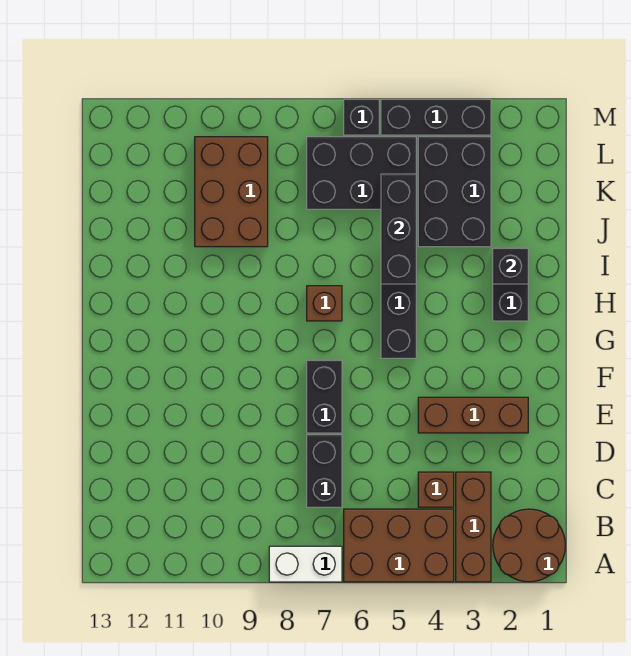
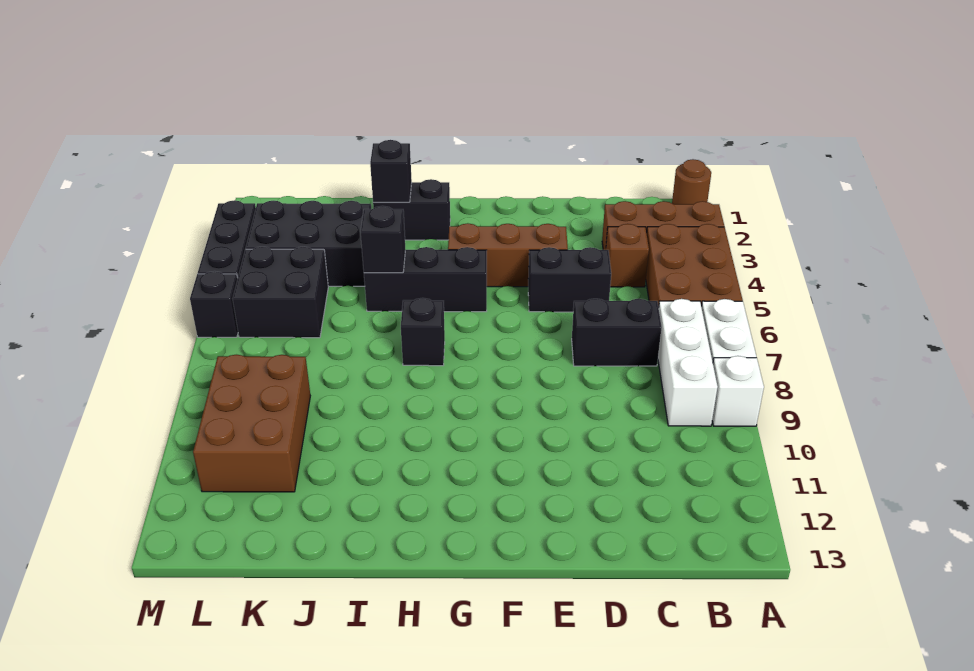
brown round brick A1:B2 level 1 -> brown round brick A1 level 1
none -> white brick A9 level 1
none -> white brick B7:B9 level 1
brown brick E2:E4 level 1 -> brown brick E4:G4 level 1
black brick E7:F7 level 1 -> black brick D5:E5 level 1
brown brick H7 level 1 -> black brick H7 level 1
black brick I5:K5 level 2 -> black brick I5 level 2
brown brick J9:L10 level 1 -> brown brick K9:L11 level 1
black brick K5:L7 level 1 -> black brick K5:L6 level 1

